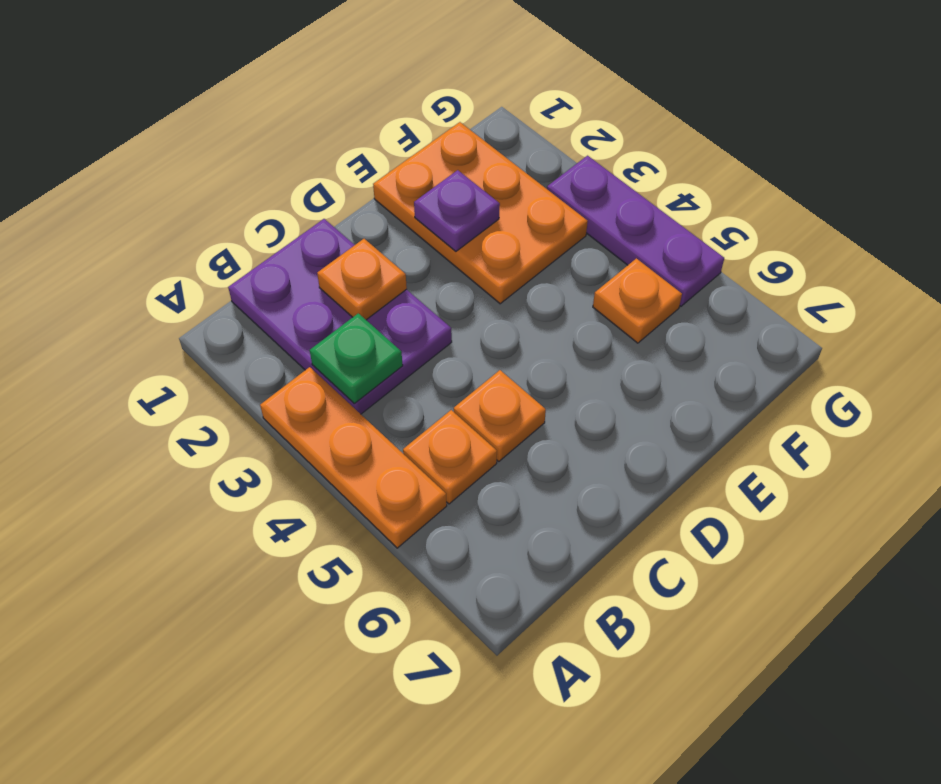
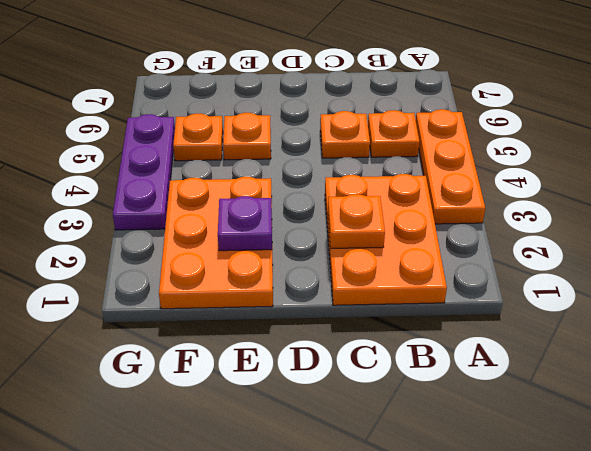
purple plate B1:C3 level 1 -> orange plate B1:C3 level 1
green plate B3 level 2 -> none
none -> orange plate E5 level 1

